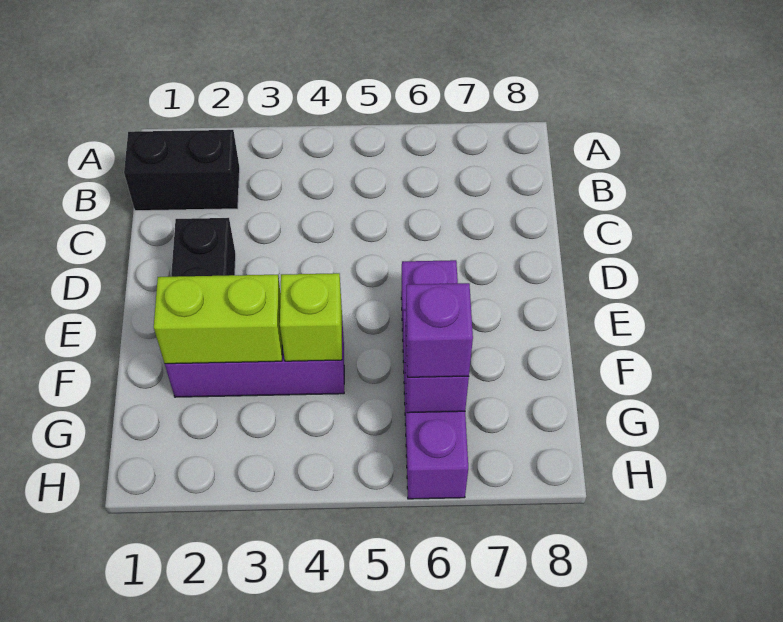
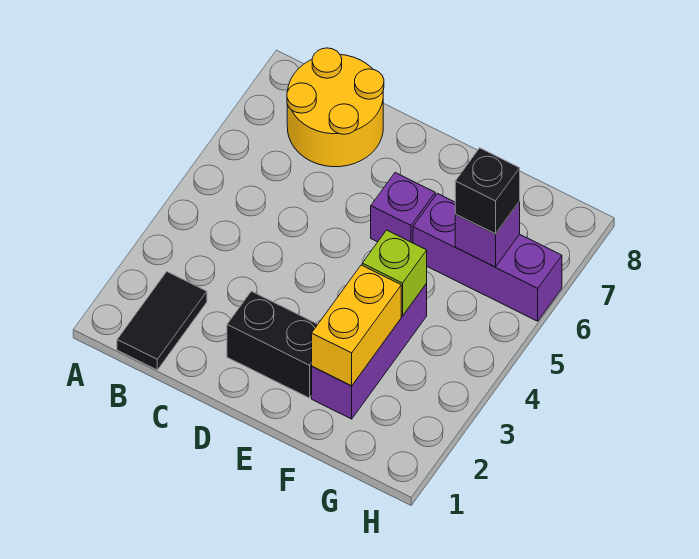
black brick B1:B2 level 1 -> black tile B1:B2 level 1
none -> yellow round brick B7:C8 level 1
lime brick F2:F3 level 2 -> yellow brick F2:F3 level 2
purple brick G6 level 3 -> black brick G6 level 3

